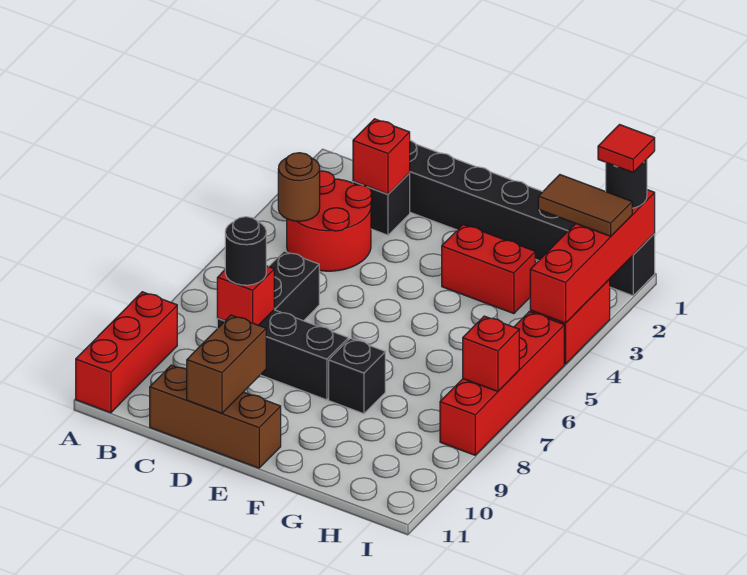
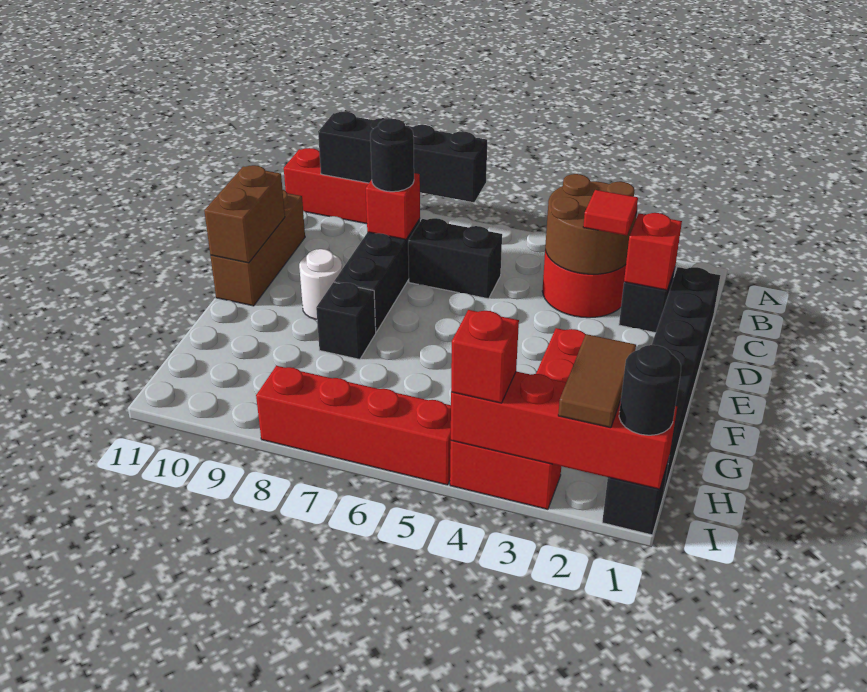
none -> black brick A7:A10 level 2
brown round brick B4 level 2 -> brown round brick B3:C4 level 2
brown brick D10:D11 level 2 -> brown brick D11:E11 level 2
none -> white round brick E9 level 1
red tile I1 level 4 -> red tile C3 level 3
red brick I7 level 2 -> red brick I4 level 3

